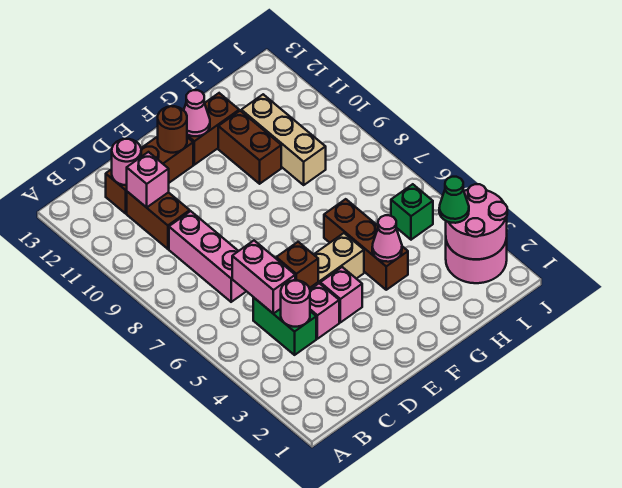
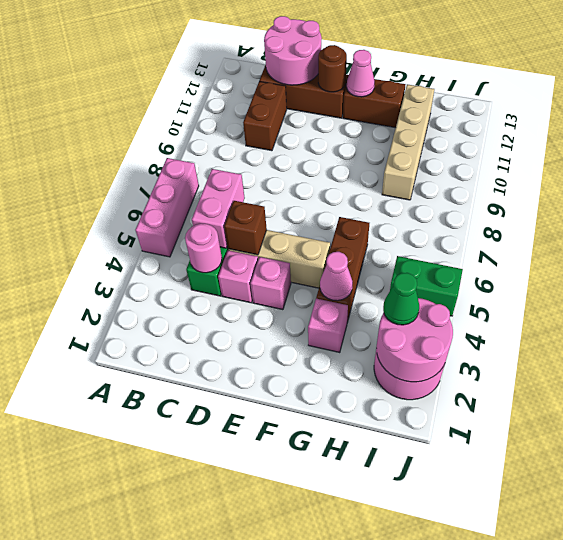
pink brick C7:C9 level 1 -> pink brick A5:A7 level 1
pink brick C11 level 2 -> pink brick G3 level 1
pink round brick C12 level 2 -> pink round brick C12:D13 level 2
brown brick G10:G11 level 1 -> none
tan brick H9:H11 level 1 -> tan brick H9:H12 level 1
green brick I5 level 1 -> green brick I5:J5 level 1

